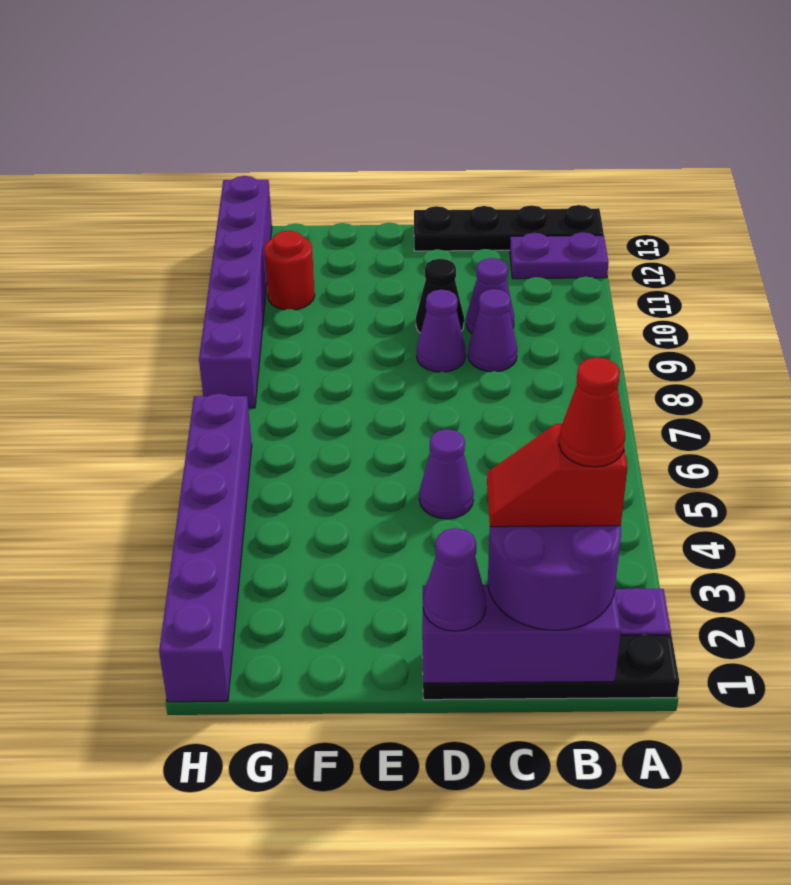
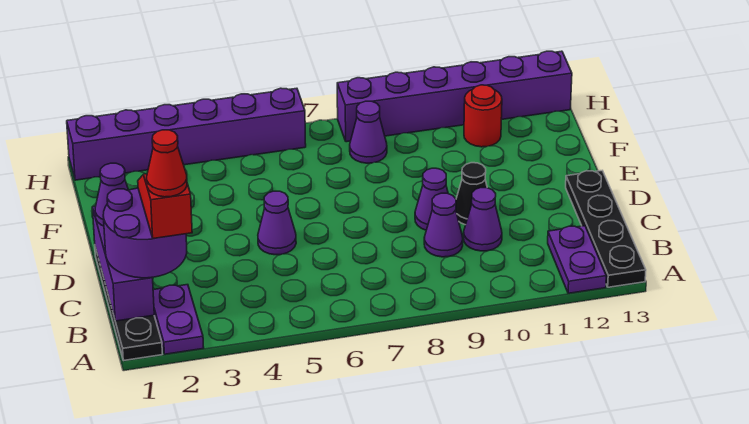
none -> purple cone G8 level 1

